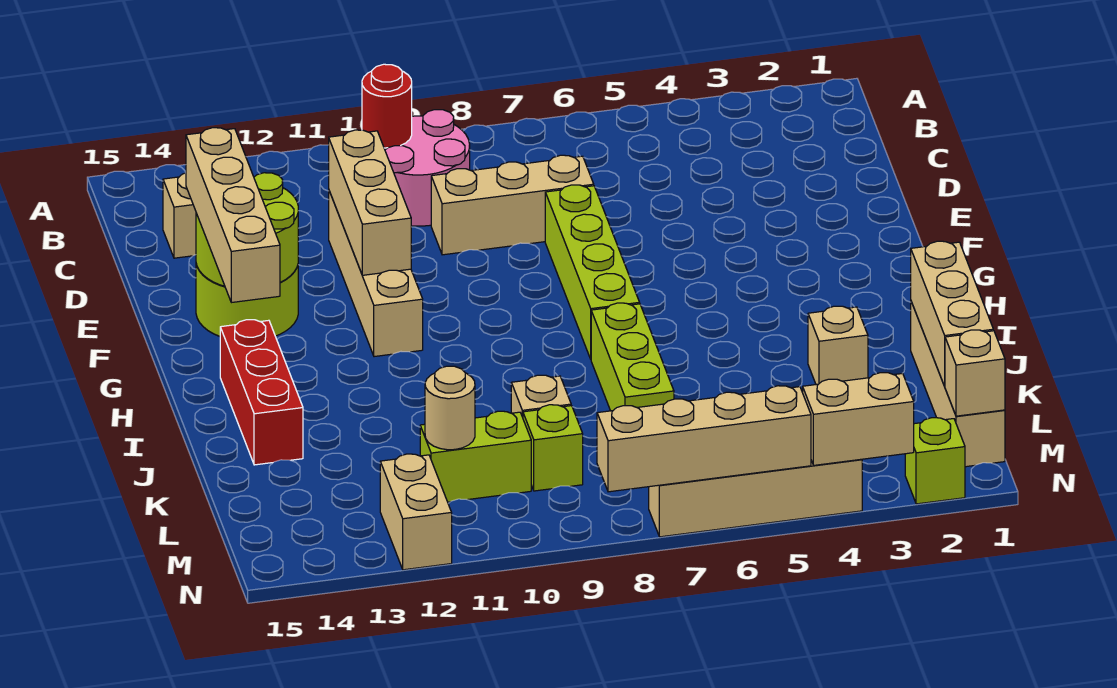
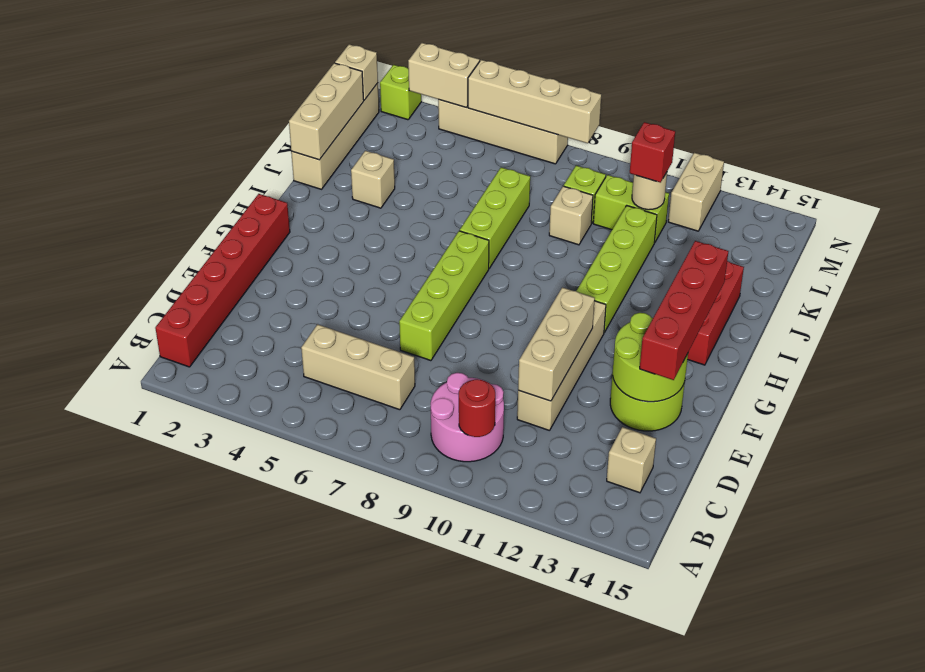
none -> red brick B1:G1 level 1
tan brick D7:D9 level 1 -> tan brick C5:C7 level 1
tan brick E14:H14 level 3 -> red brick E14:H14 level 3
none -> lime brick H11:K11 level 1
none -> red brick L11 level 3

